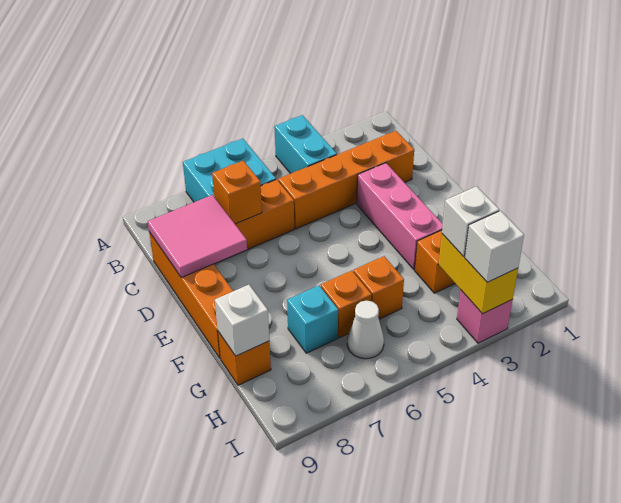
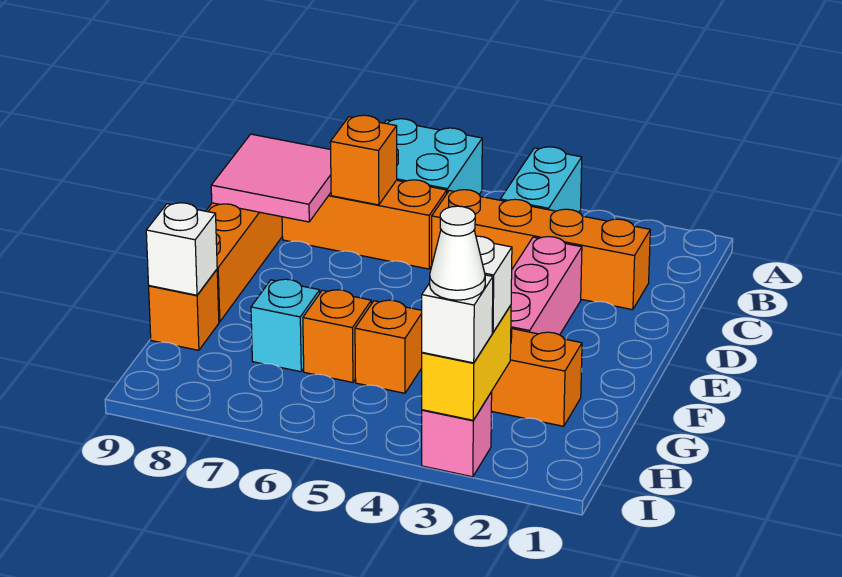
white cone H6 level 1 -> white cone I3 level 4

